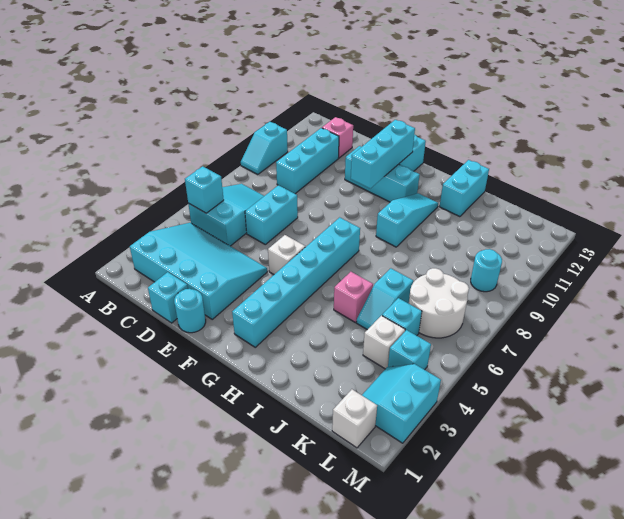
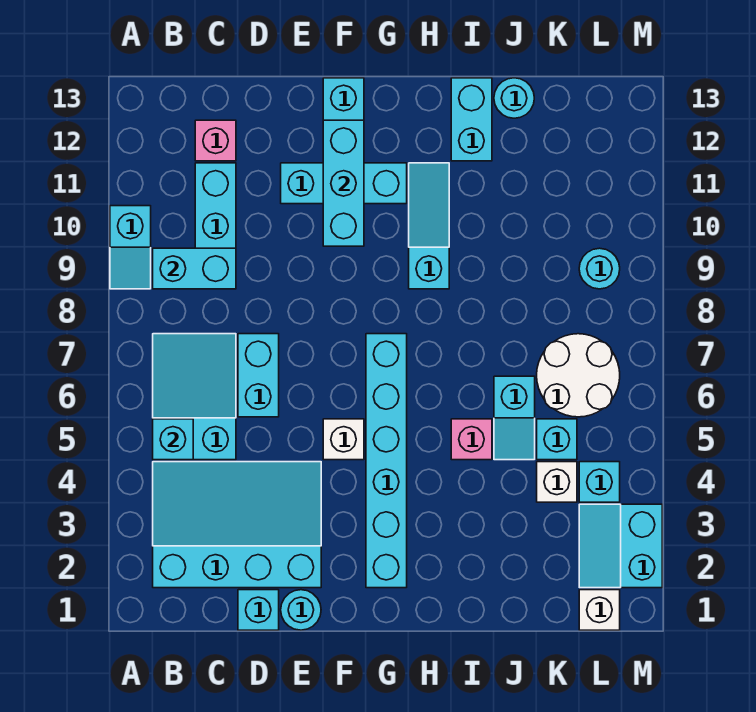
none -> cyan brick B9:C9 level 2
none -> cyan round brick J13 level 1

